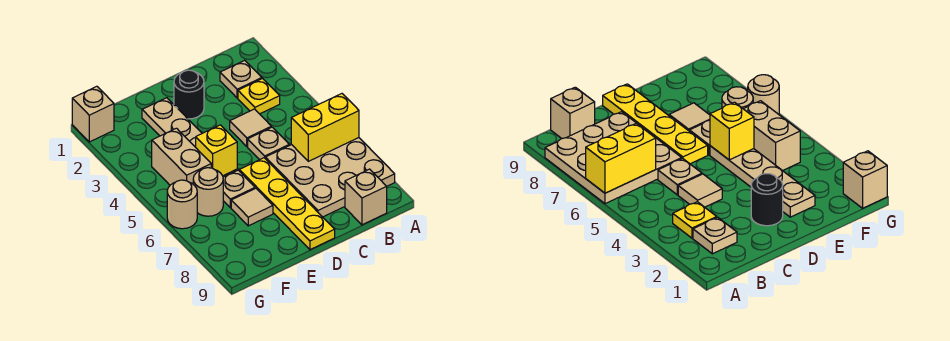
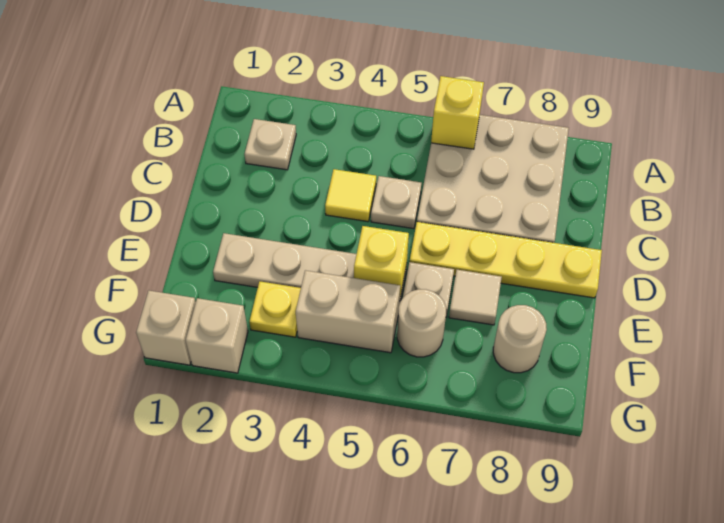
yellow brick A6:B6 level 2 -> yellow brick A6 level 2
yellow plate B3 level 1 -> yellow plate F3 level 1
tan brick B9 level 1 -> tan brick G2 level 1
tan tile C4 level 1 -> yellow tile C4 level 1
black round brick D2 level 1 -> none
tan round brick G6 level 1 -> tan round brick F8 level 1

